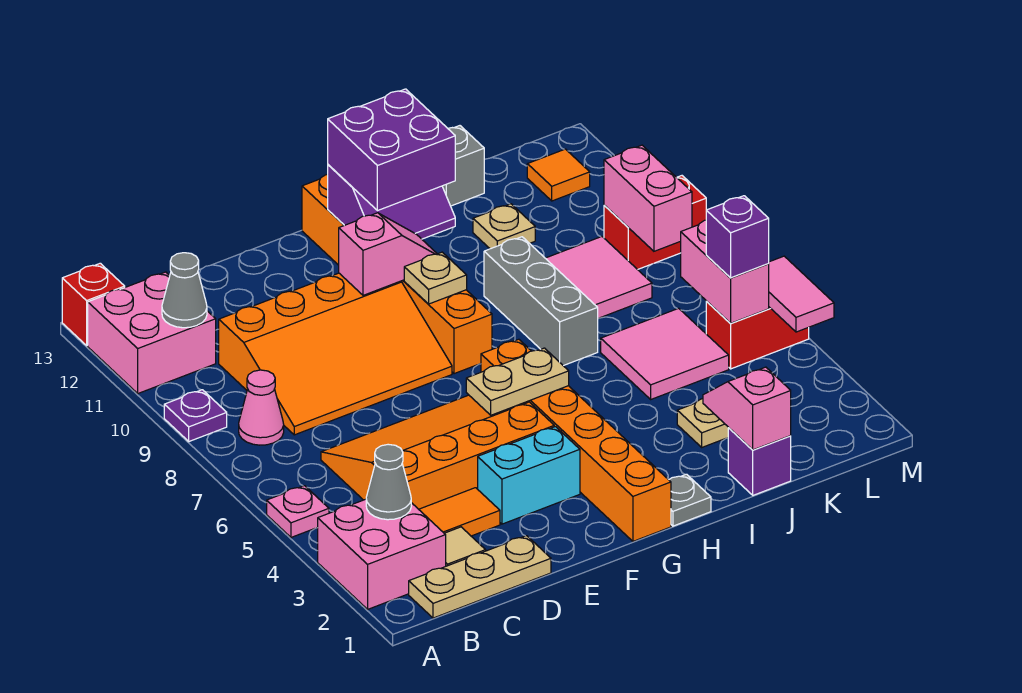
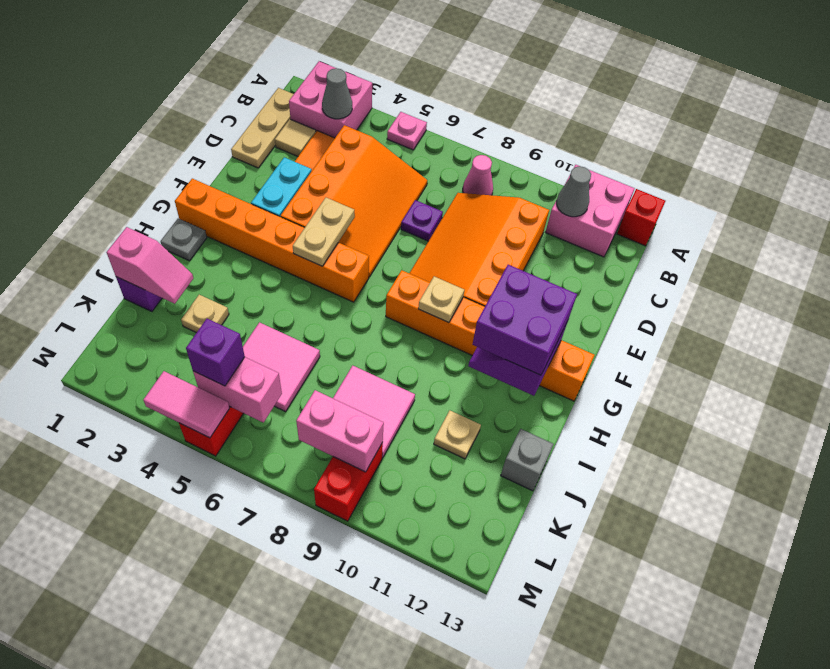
purple plate A9 level 1 -> purple plate D7 level 1
pink slope F10:G10 level 2 top F -> none
grey brick I7:I9 level 1 -> none
orange tile L12 level 1 -> none

